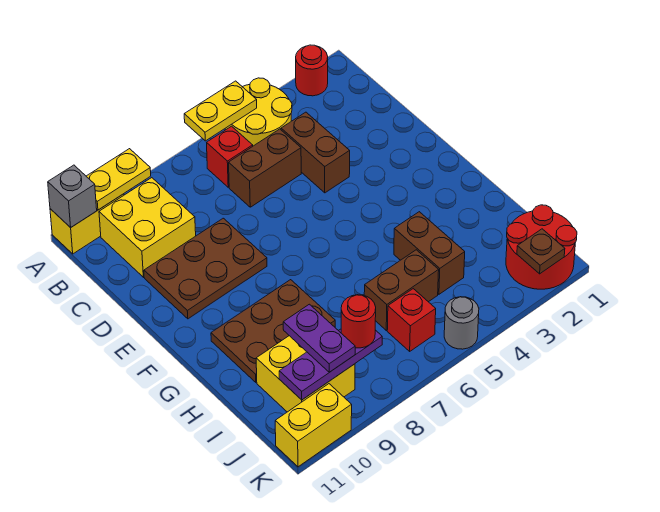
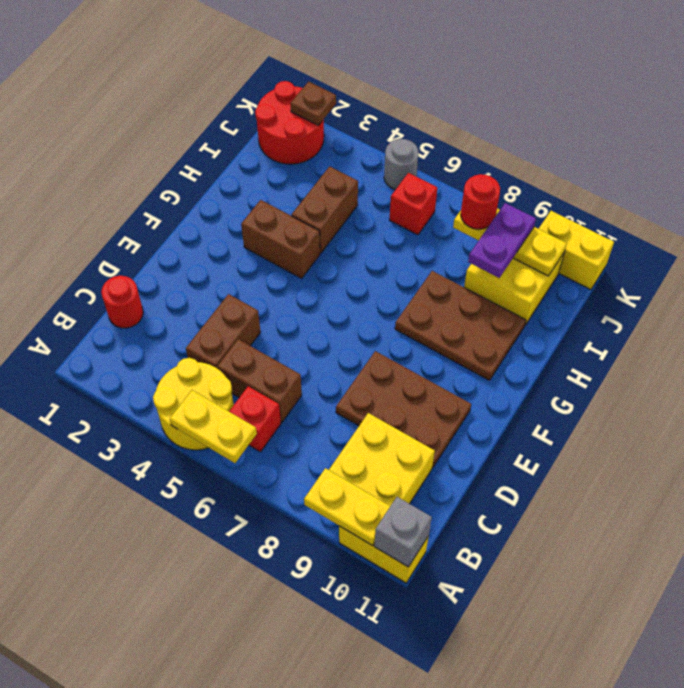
red round brick A2 level 1 -> red round brick C1 level 1
brown brick I5:I6 level 1 -> brown brick G3:G4 level 1
purple plate J8:J10 level 2 -> yellow plate J8:J10 level 2

